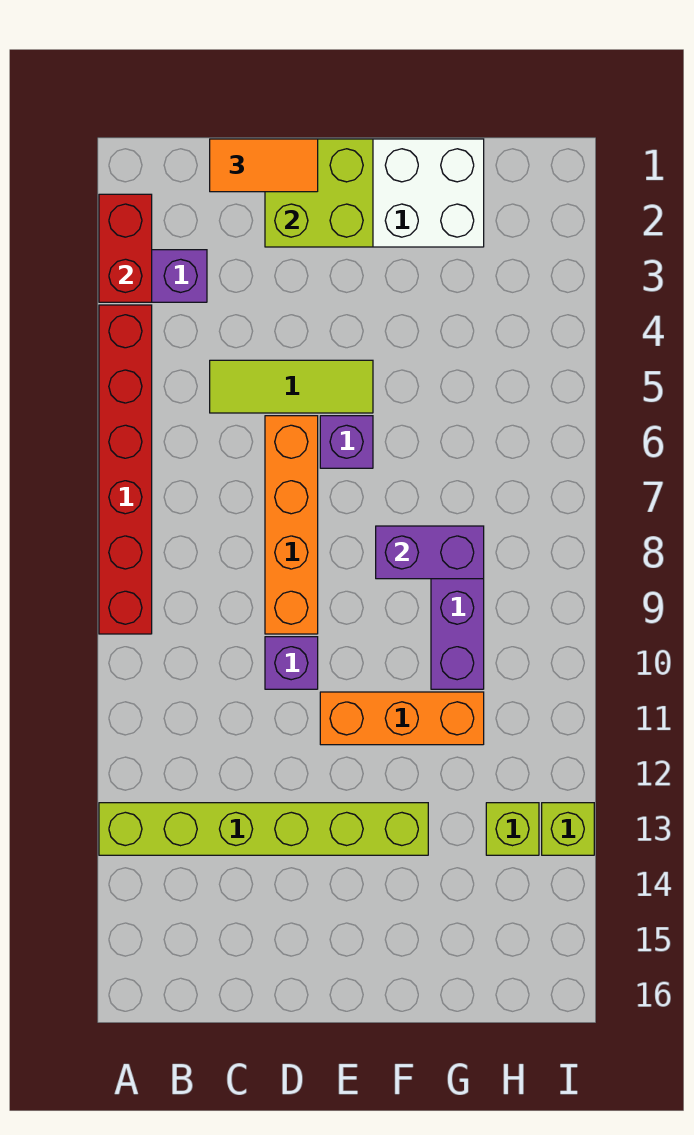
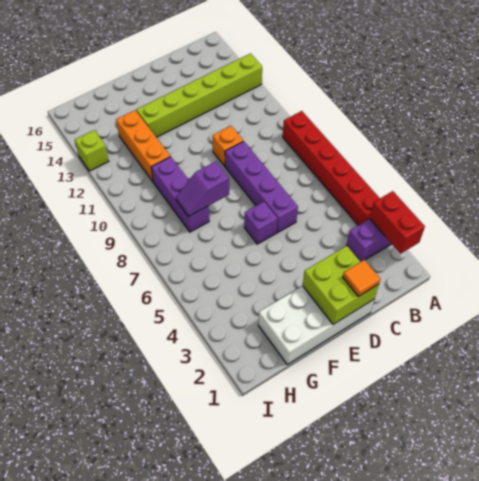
orange tile C1:D1 level 3 -> orange tile D1 level 3
lime tile C5:E5 level 1 -> none
orange brick D6:D9 level 1 -> purple brick D6:D9 level 1
purple brick D10 level 1 -> orange brick D10 level 1
orange brick E11:G11 level 1 -> orange brick G11:G13 level 1
purple brick F8:G8 level 2 -> purple slope F8:G8 level 2 top F
lime brick H13 level 1 -> none

